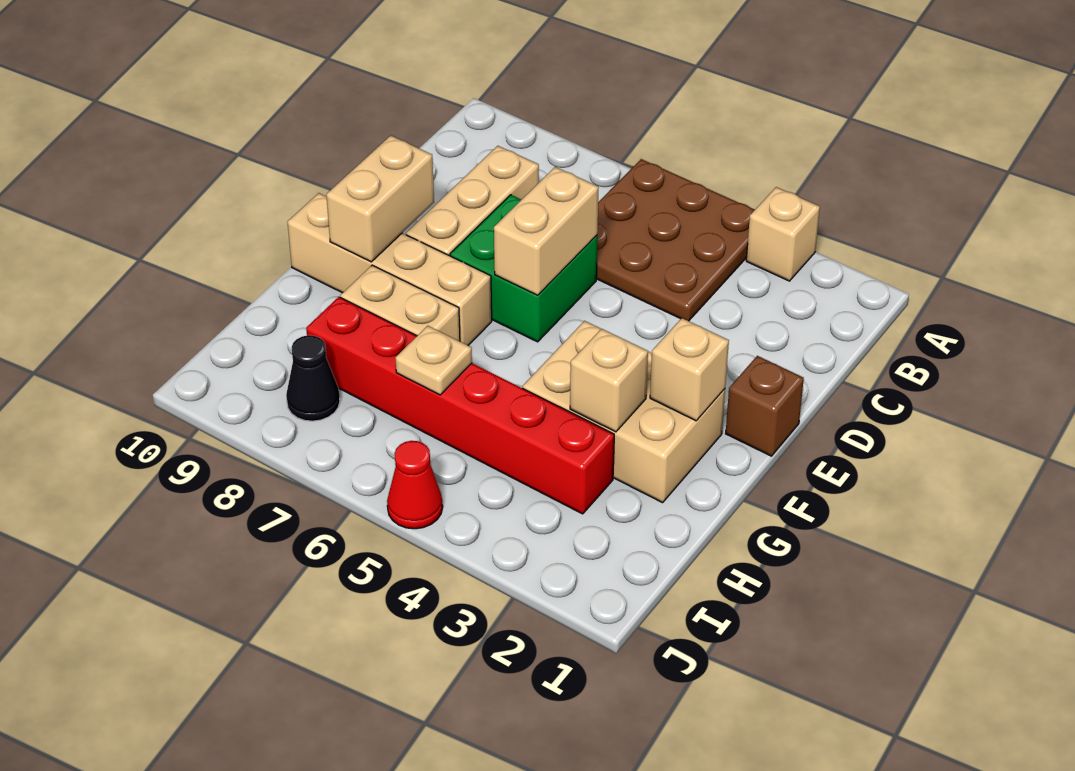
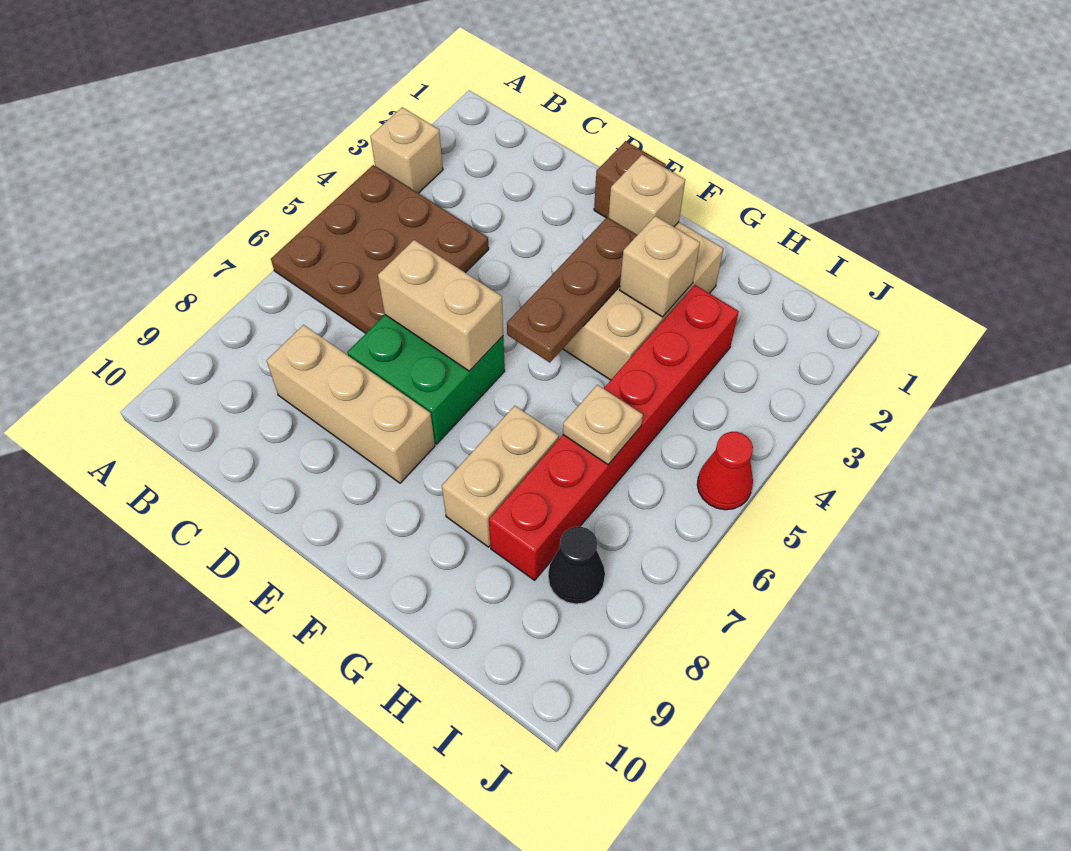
tan brick E9:F9 level 2 -> none
none -> brown plate F3:F5 level 2
tan brick F7:F10 level 1 -> none

